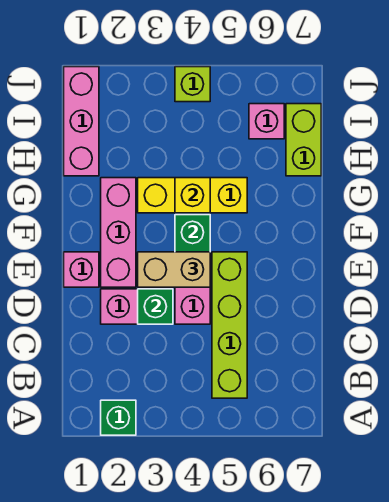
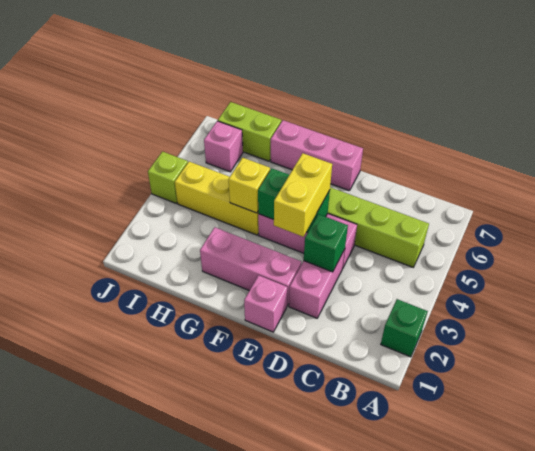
tan brick E3:E4 level 3 -> yellow brick E3:E4 level 3
yellow brick G3:G5 level 1 -> yellow brick G4:I4 level 1
pink brick H1:J1 level 1 -> pink brick E7:G7 level 1

